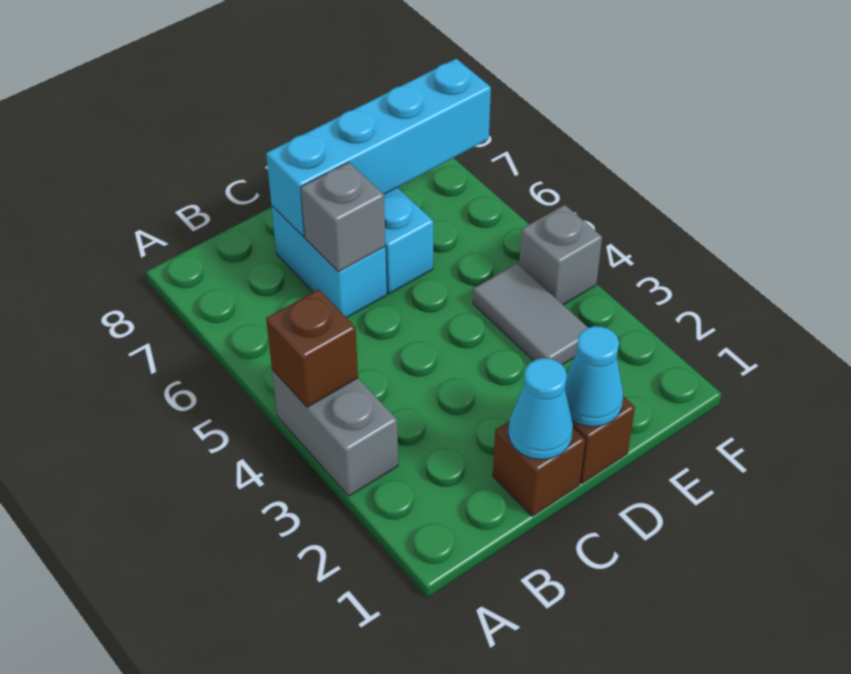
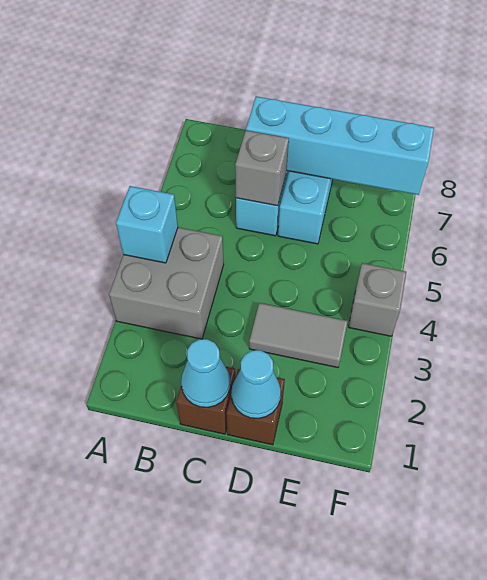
grey brick A3:A4 level 1 -> grey brick A3:B4 level 1
brown brick A4 level 2 -> cyan brick A4 level 2
grey tile E3:E4 level 1 -> grey tile D3:E3 level 1

